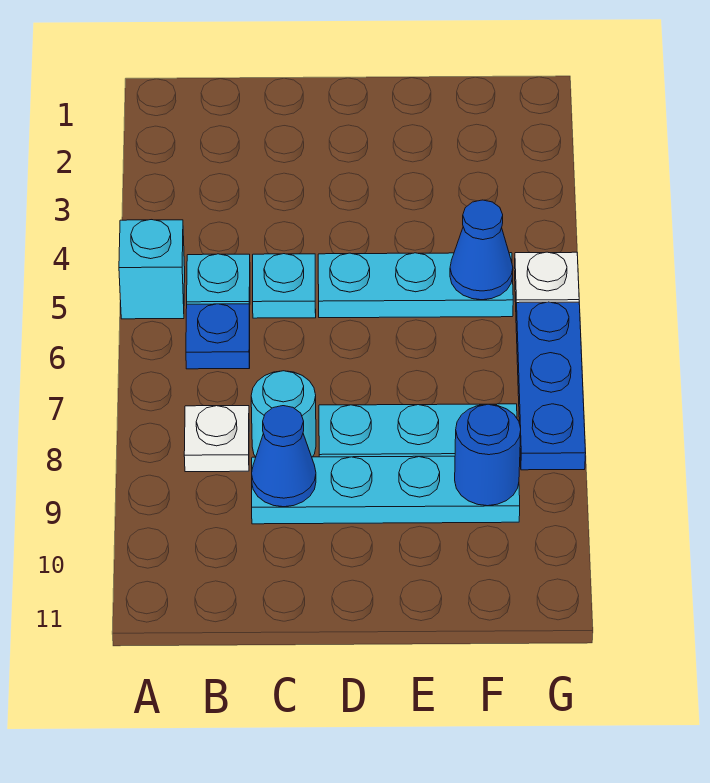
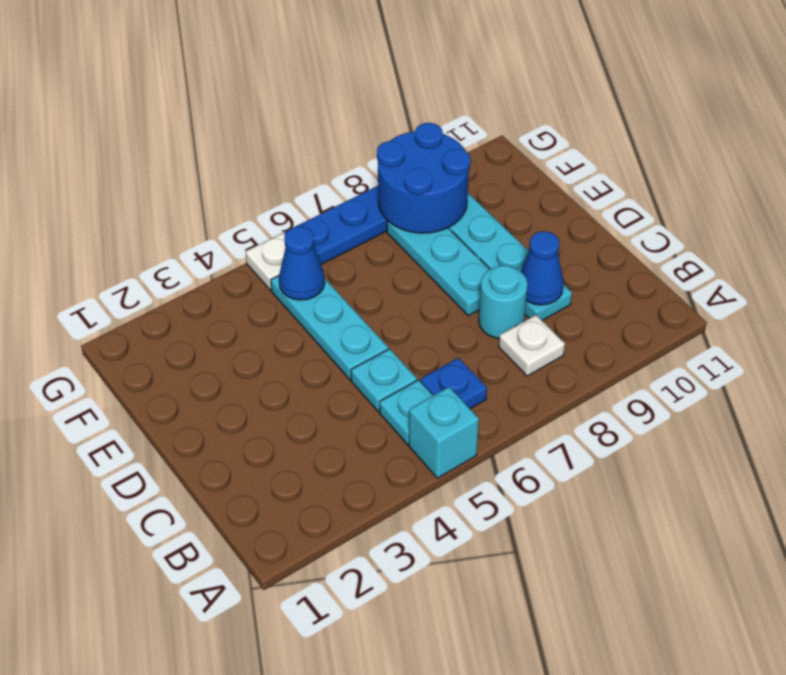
blue round brick F9 level 2 -> blue round brick F8:G9 level 2

